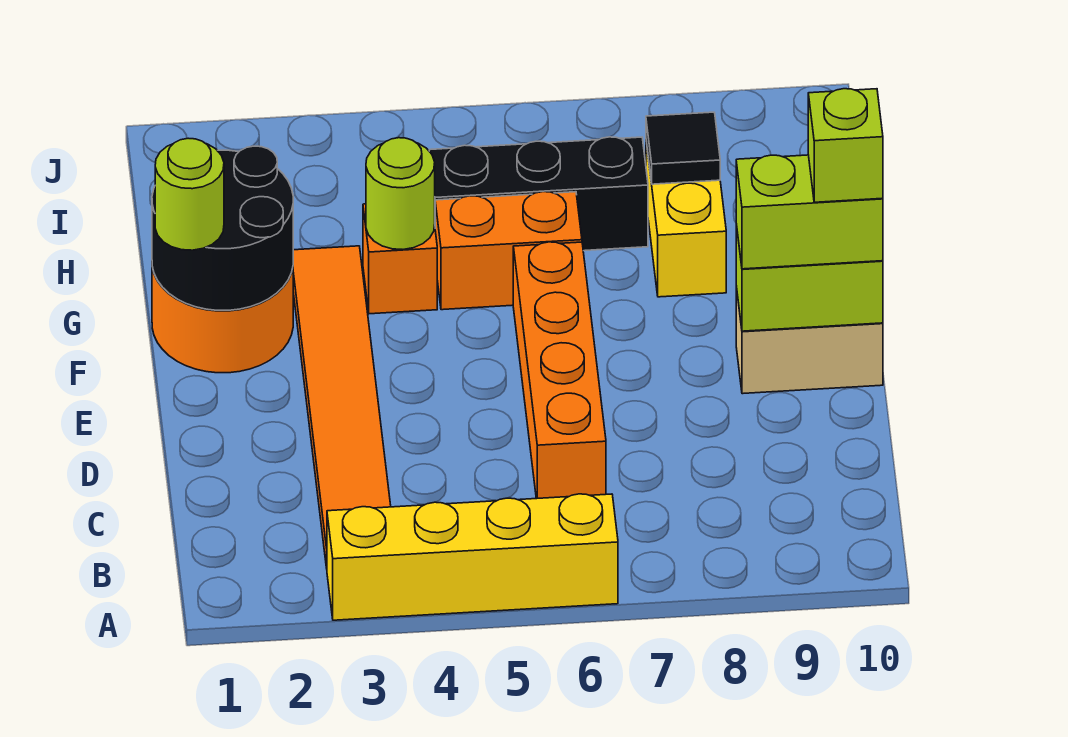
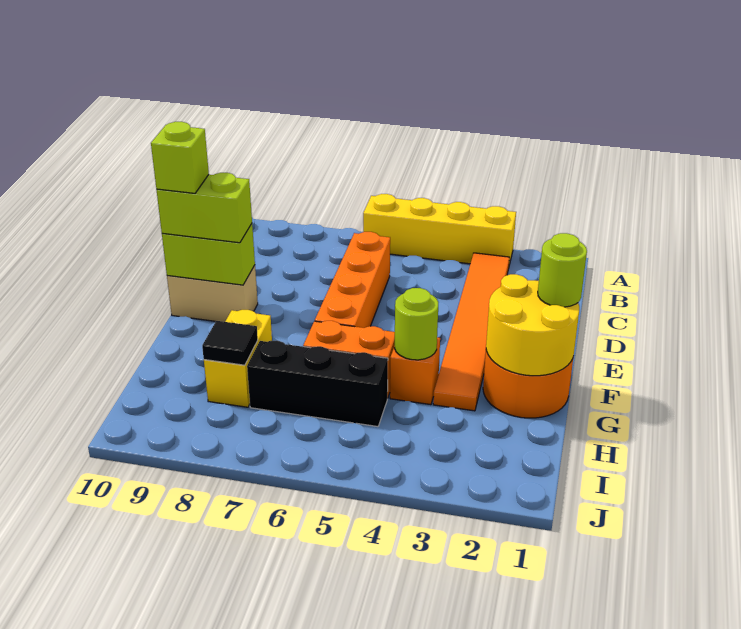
black round brick F1:G2 level 2 -> yellow round brick F1:G2 level 2

